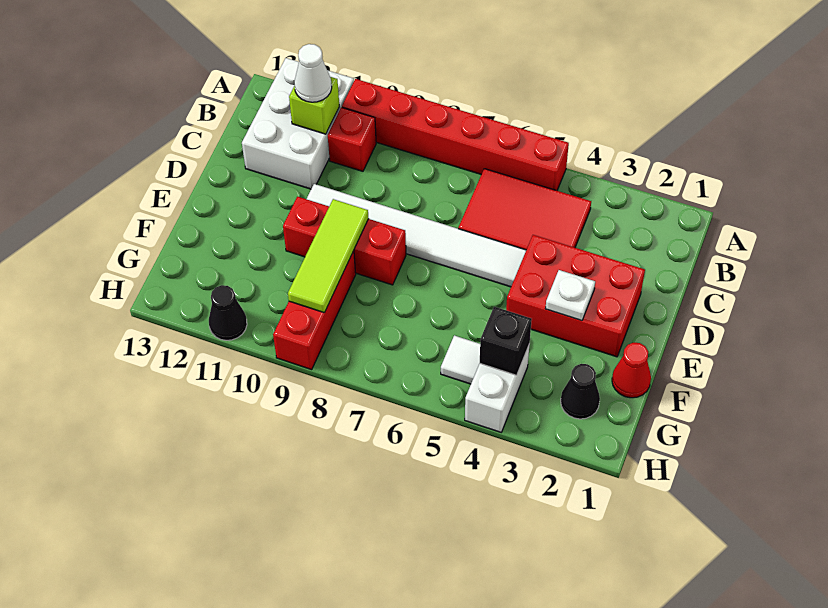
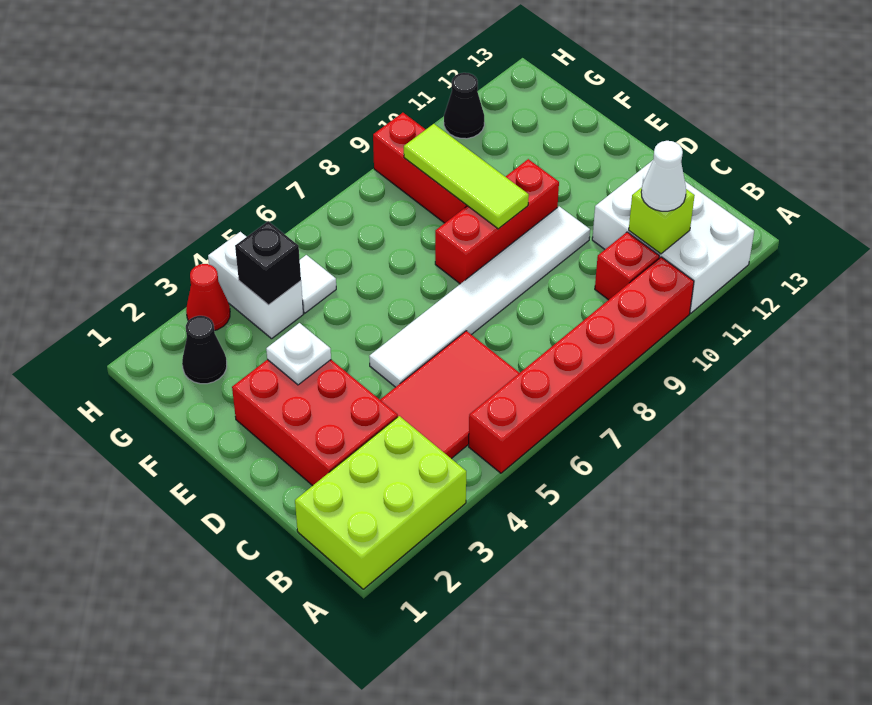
none -> lime brick A1:B3 level 1
red brick D2:E4 level 1 -> red brick C2:E3 level 1
red cone F1 level 1 -> red cone H3 level 1

